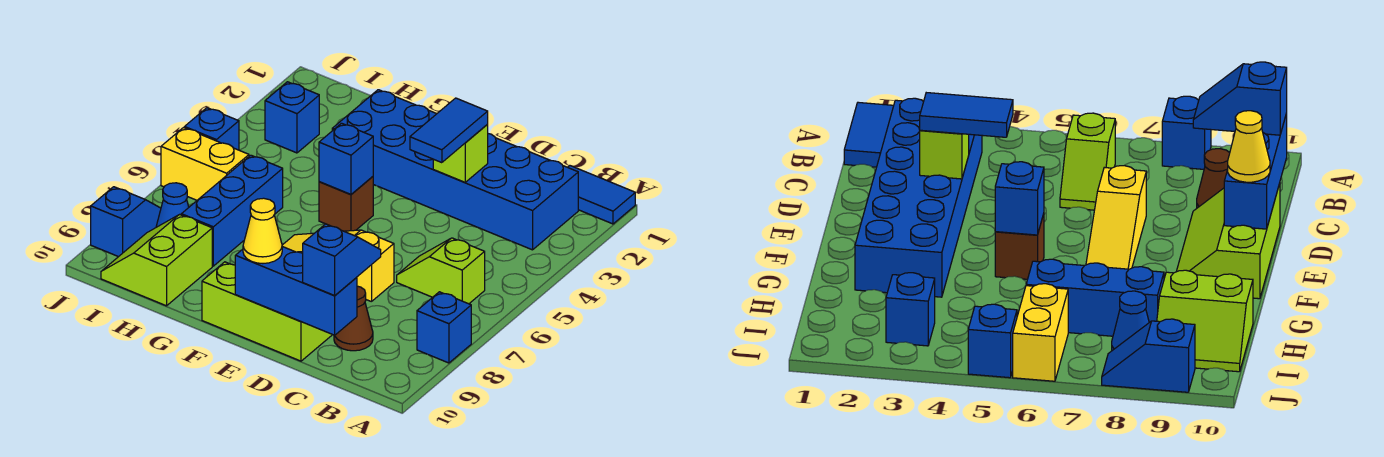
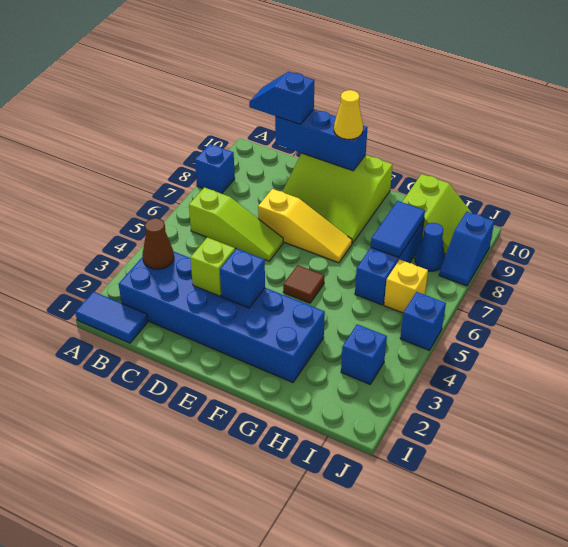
lime slope B6:C6 level 1 top B -> lime slope B6:D6 level 1 top B
brown cone C9 level 1 -> brown cone B3 level 2
blue slope C9:C10 level 3 top 10 -> blue slope B10:C10 level 3 top C
blue tile D3:D4 level 3 -> blue tile H7:H8 level 2
lime slope D9:F10 level 1 top 10 -> lime slope D8:F10 level 1 top 10
brown brick F5 level 1 -> brown tile F5 level 1
blue brick F5 level 2 -> blue brick E3 level 2
yellow brick I6:J6 level 1 -> yellow brick I6 level 1

